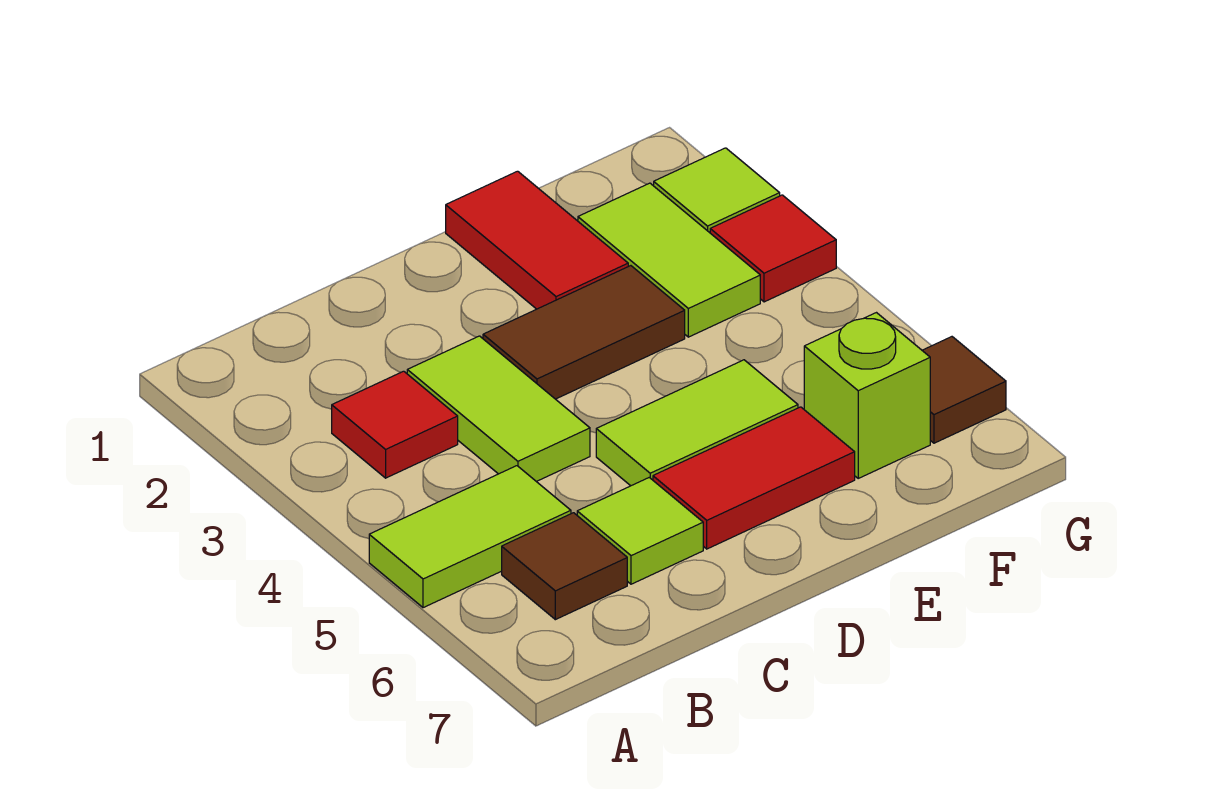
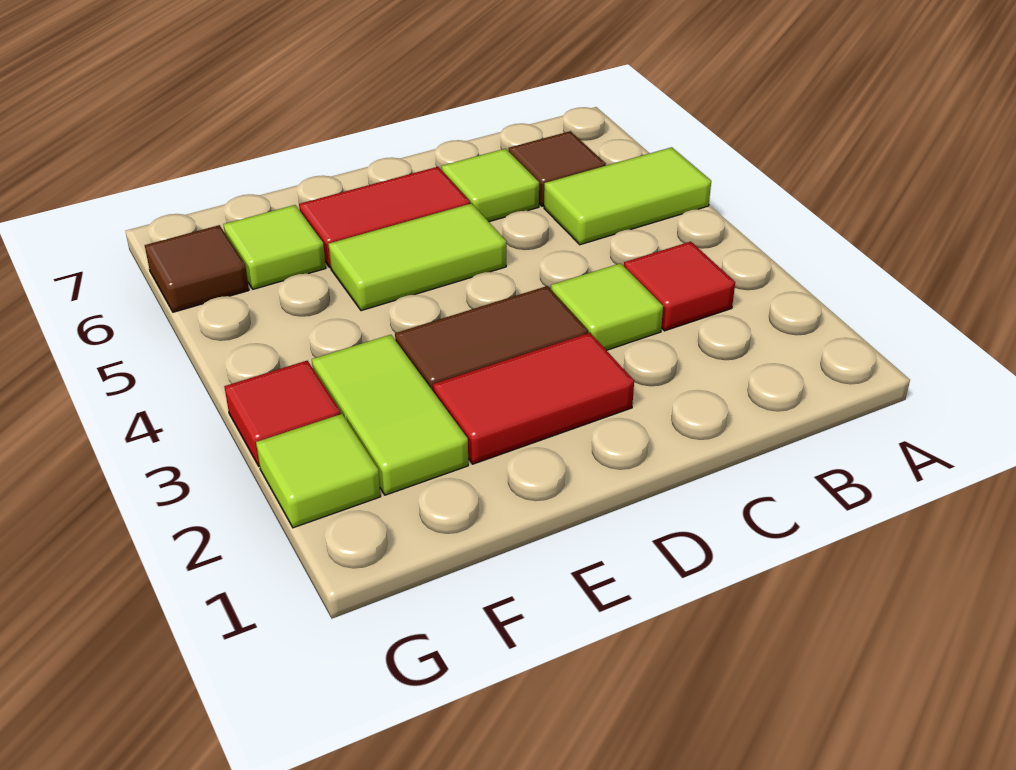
lime tile C3:C4 level 1 -> lime tile C3 level 1
red tile E1:E2 level 1 -> red tile D2:E2 level 1
lime brick F6 level 1 -> lime tile F6 level 1

